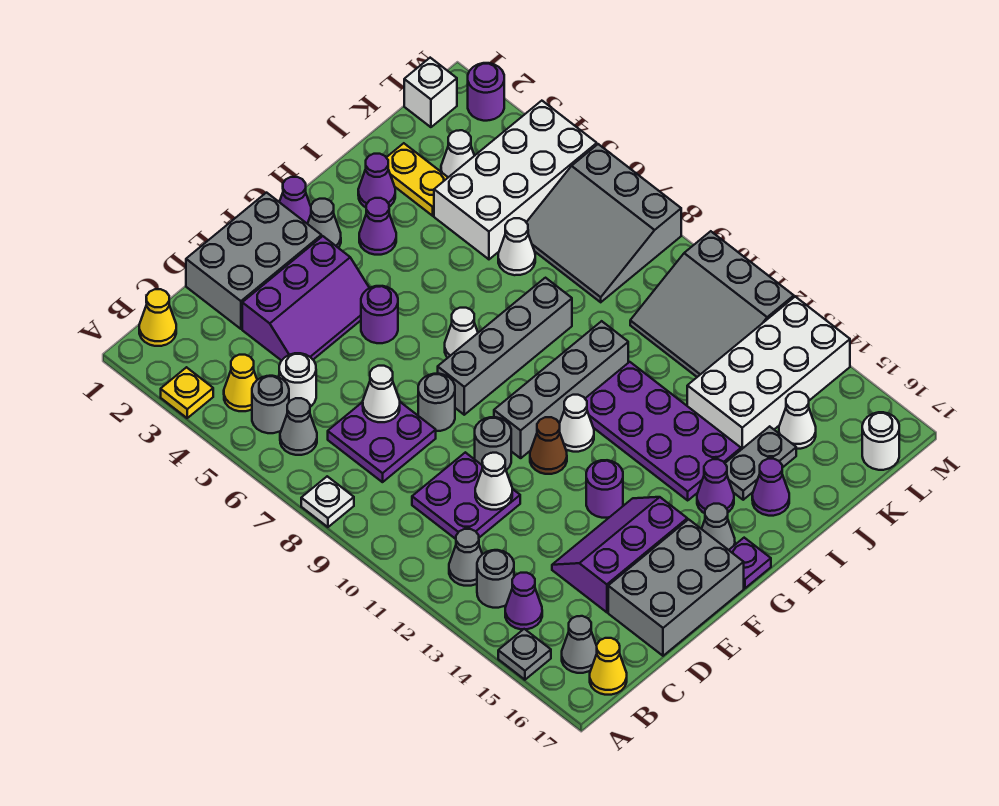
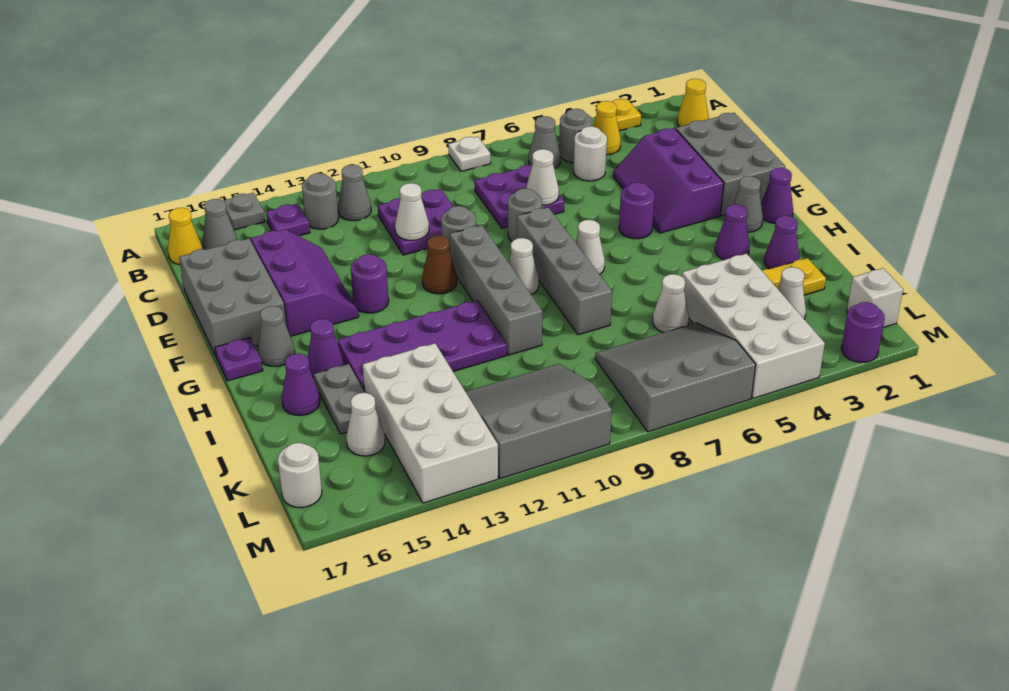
purple cone B14 level 1 -> purple plate B14 level 1
white cone G11 level 1 -> white cone G9 level 1

